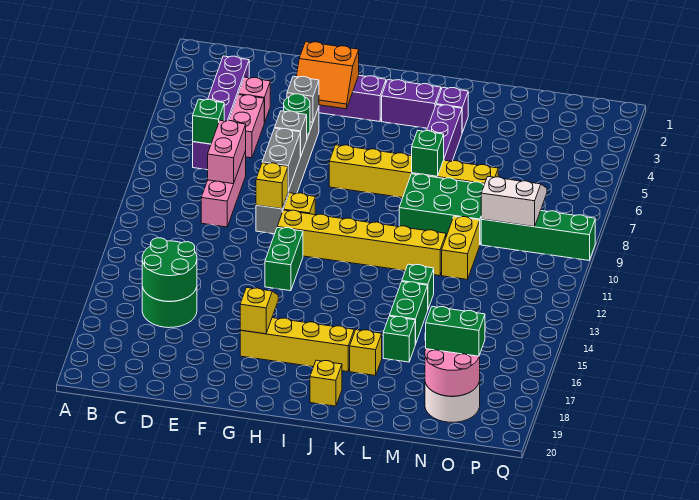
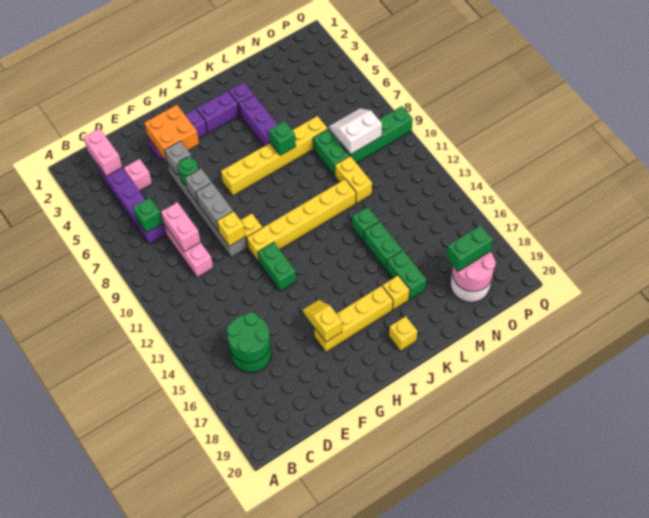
pink brick D5:D6 level 1 -> pink brick C2:C3 level 2
orange slope F3:G4 level 2 top 3 -> orange brick F3:G4 level 2
green brick K8:M9 level 1 -> green brick M8:M9 level 1
green brick L16 level 1 -> green brick L16:L17 level 1

